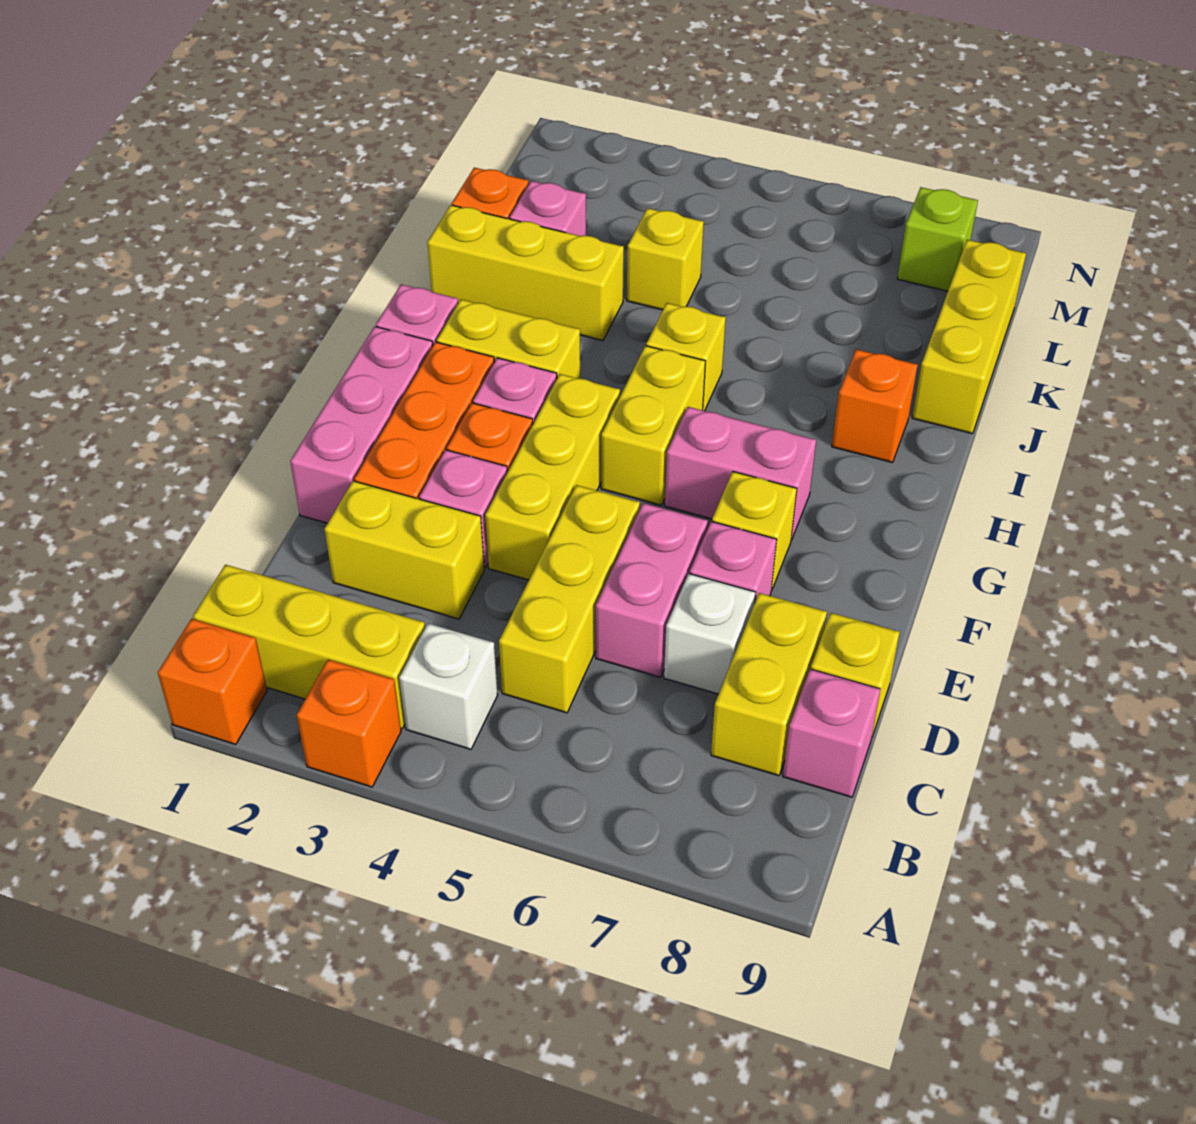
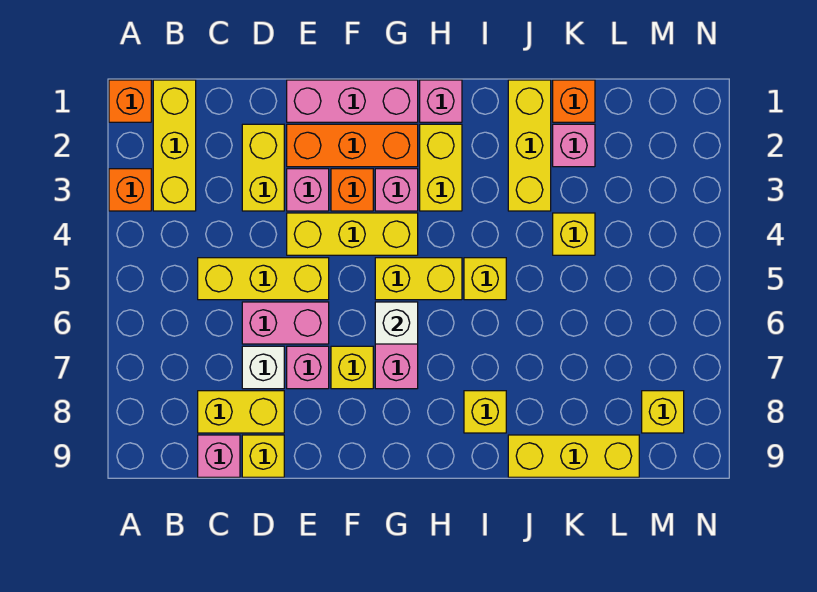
white brick B4 level 1 -> white brick G6 level 2
orange brick I8 level 1 -> yellow brick I8 level 1
lime brick M8 level 1 -> yellow brick M8 level 1

